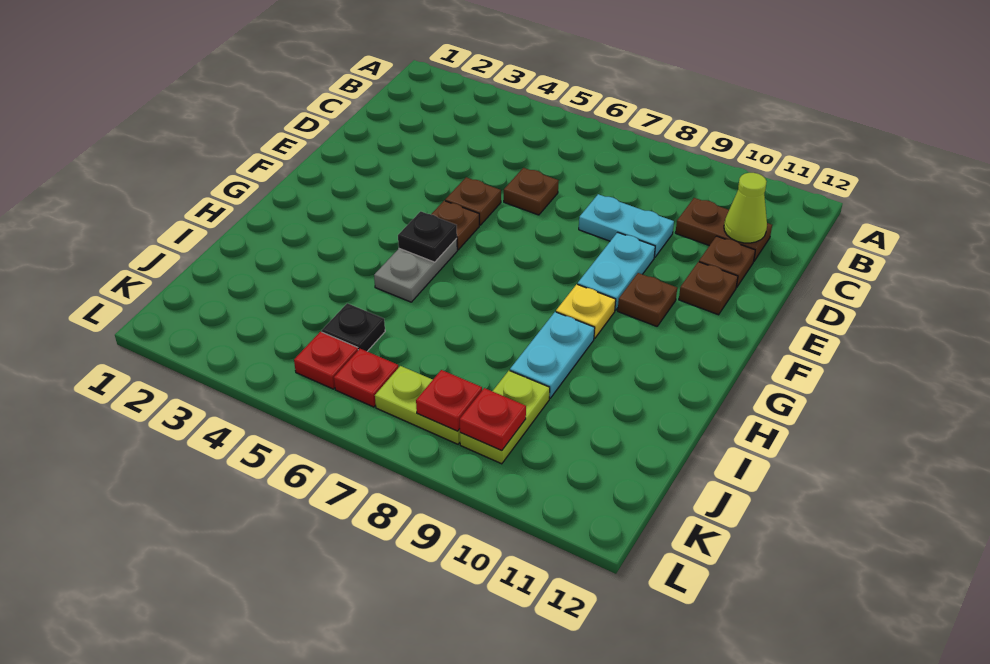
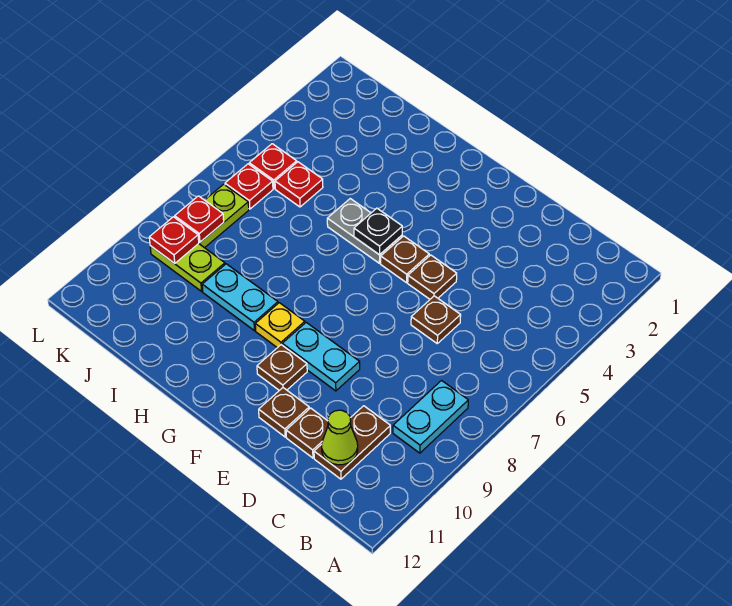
cyan plate D8:D9 level 1 -> cyan plate B8:B9 level 1
black plate J5 level 1 -> red plate J5 level 1

